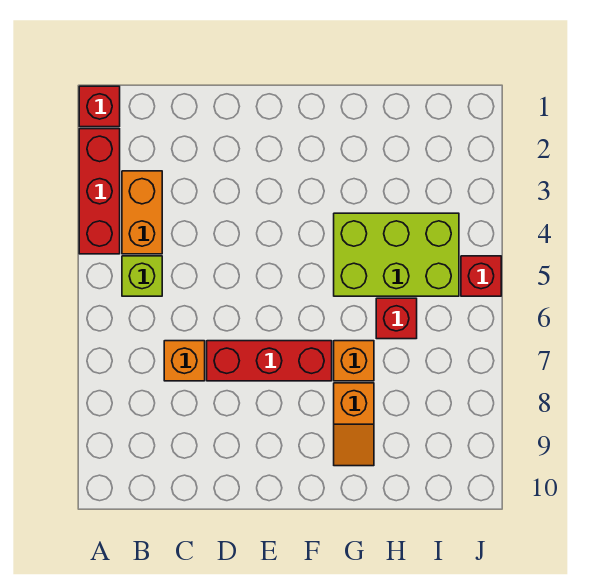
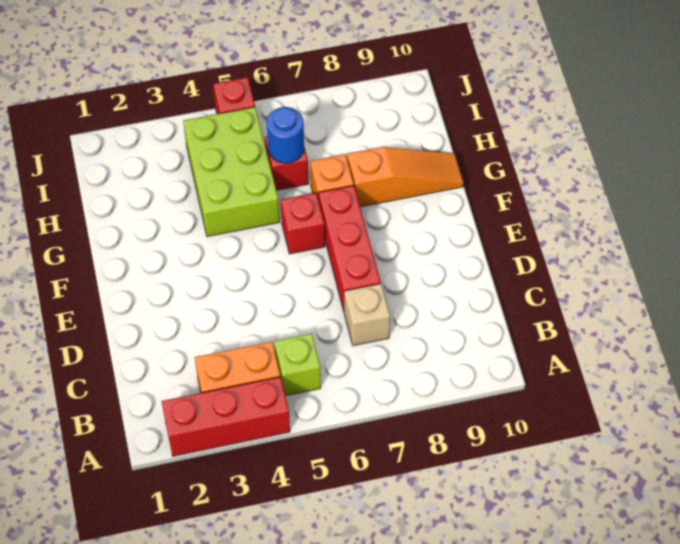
red brick A1 level 1 -> red brick F6 level 1
orange brick C7 level 1 -> tan brick C7 level 1
orange slope G8:G9 level 1 top 8 -> orange slope G8:G10 level 1 top 8
none -> blue round brick H6 level 2

